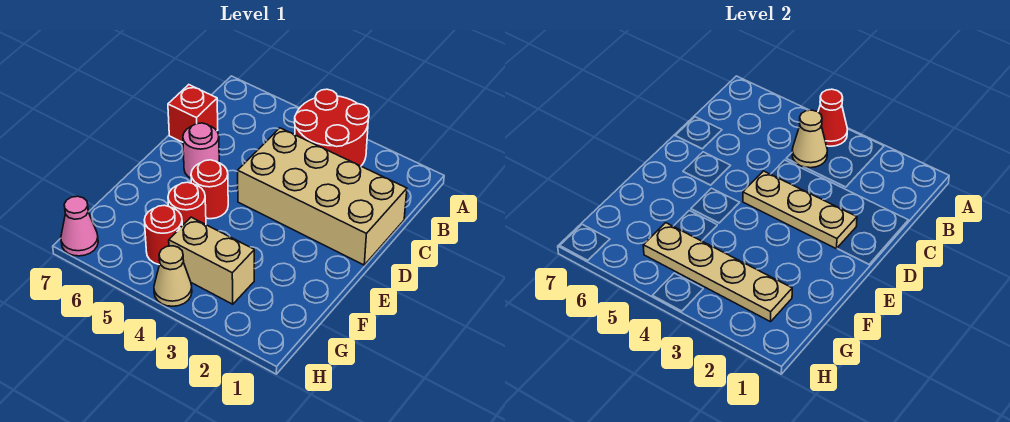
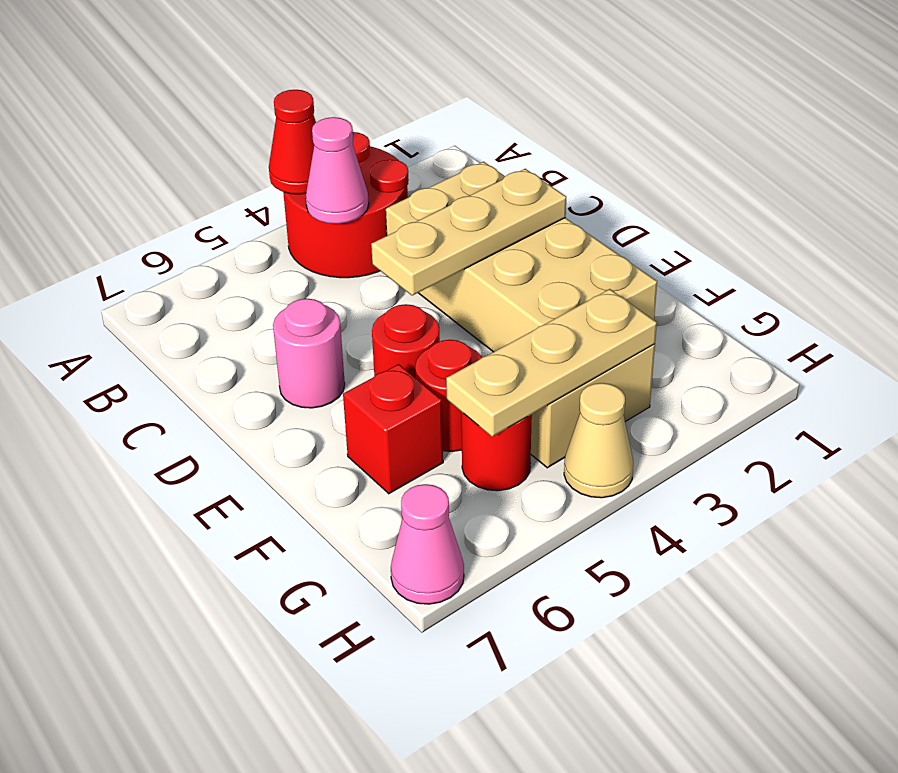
tan cone B4 level 2 -> pink cone B4 level 2
tan brick C1:D4 level 1 -> tan brick C2:F3 level 1
red brick C7 level 1 -> red brick F6 level 1
tan plate G2:G5 level 2 -> tan plate G3:G5 level 2

